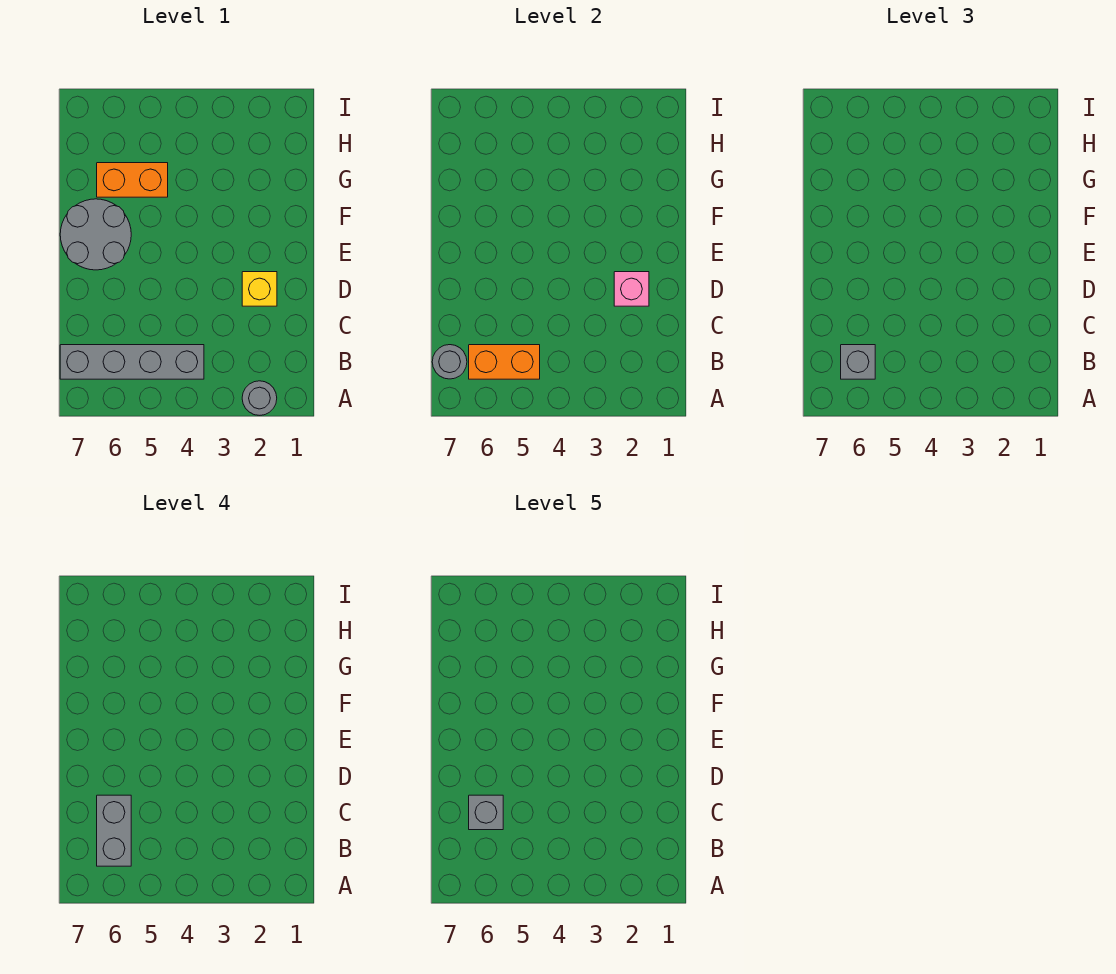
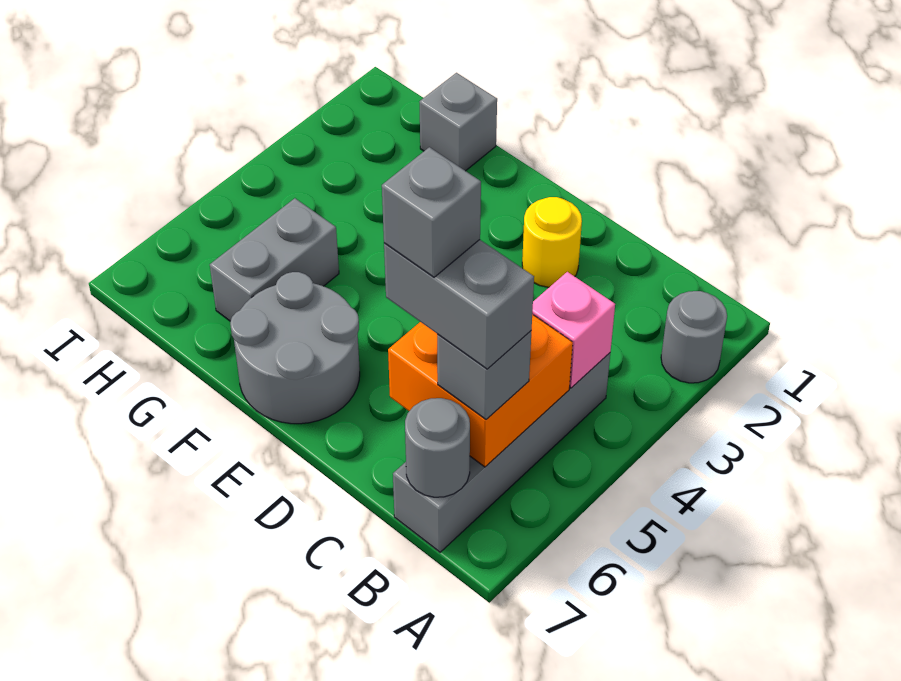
orange brick B5:B6 level 2 -> orange brick B5:C6 level 2
yellow brick D2 level 1 -> yellow round brick D2 level 1
pink brick D2 level 2 -> pink brick B4 level 2
none -> grey brick G1 level 1
orange brick G5:G6 level 1 -> grey brick G5:G6 level 1

